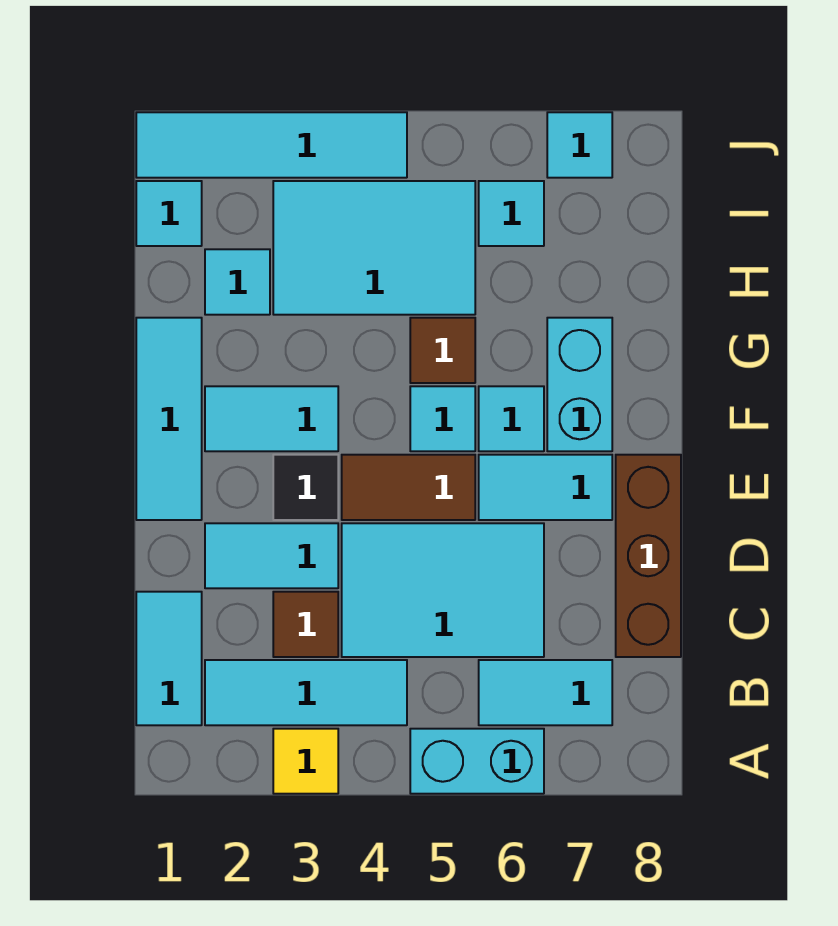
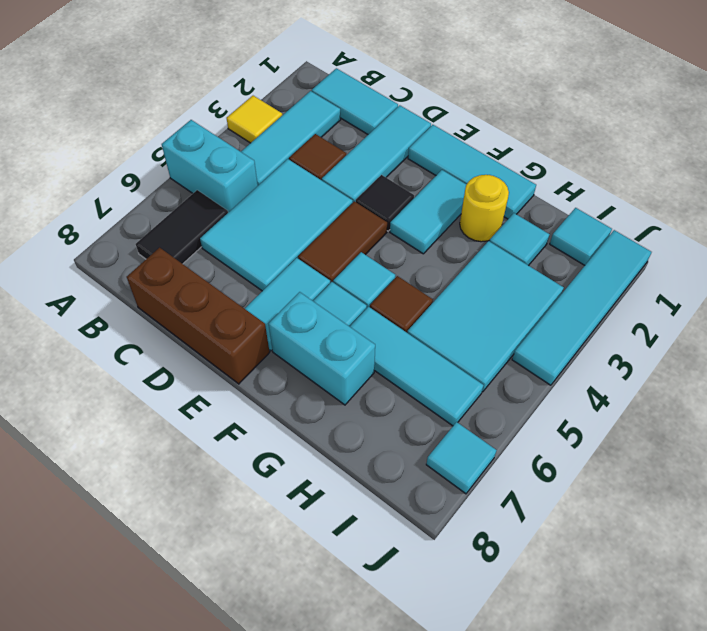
cyan brick A5:A6 level 1 -> cyan brick A5:B5 level 1
cyan tile B6:B7 level 1 -> black tile B6:B7 level 1
cyan tile D2:D3 level 1 -> cyan tile D1:D3 level 1
none -> yellow round brick G2 level 1
cyan tile I6 level 1 -> cyan tile G6:I6 level 1

